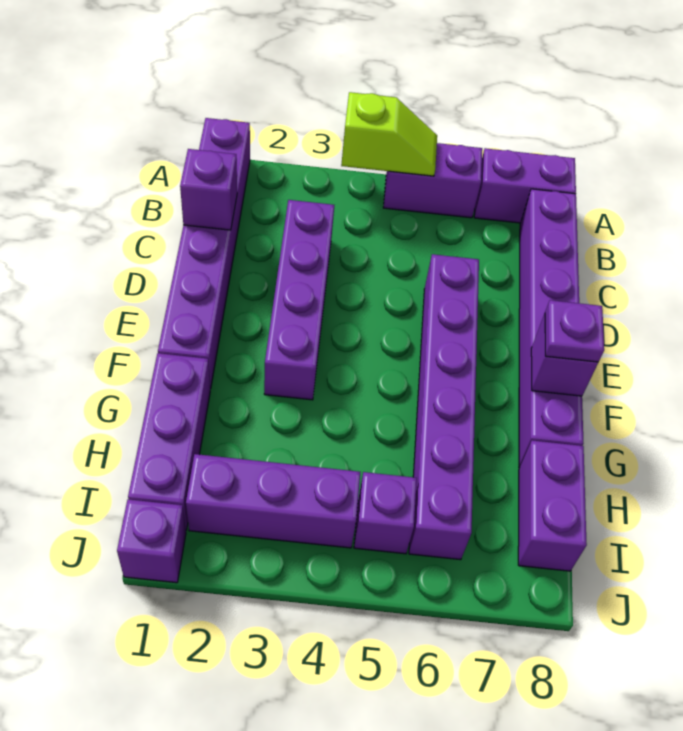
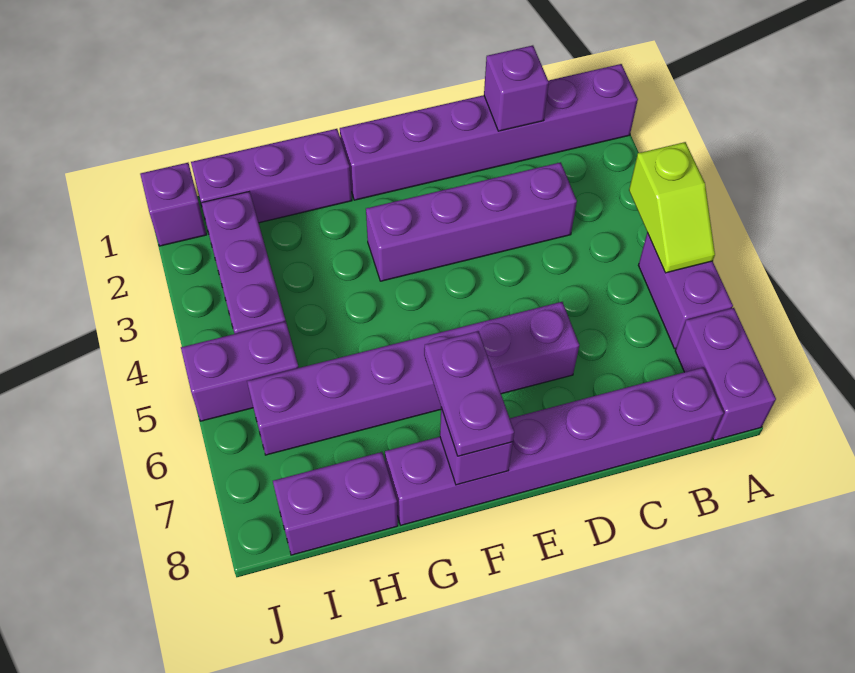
purple plate F8 level 3 -> purple plate F7:F8 level 3
purple brick I5 level 1 -> purple brick I5:J5 level 1

